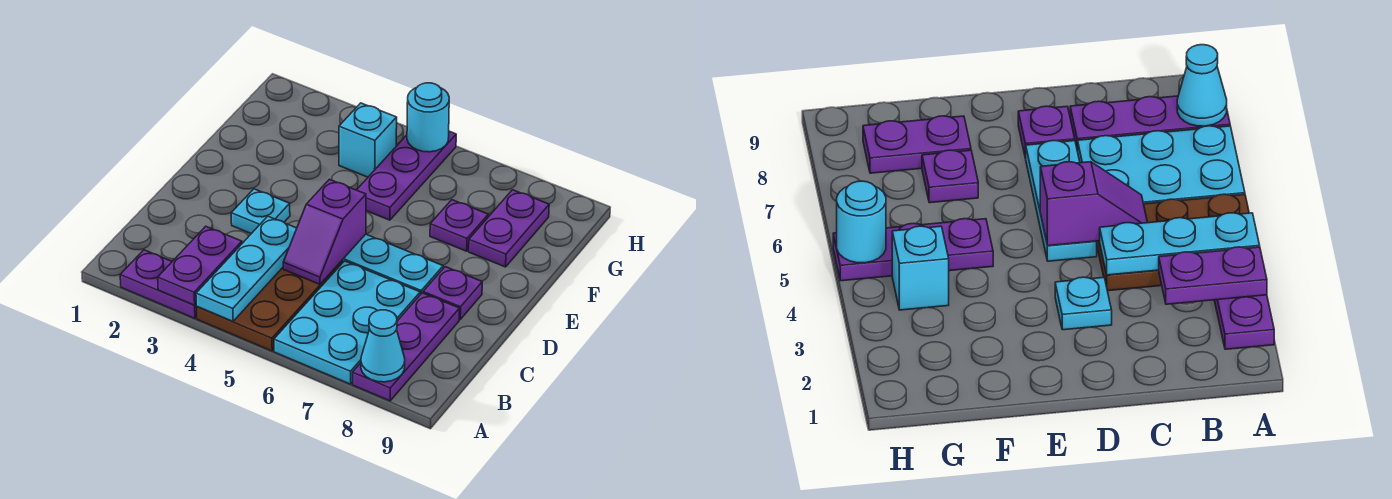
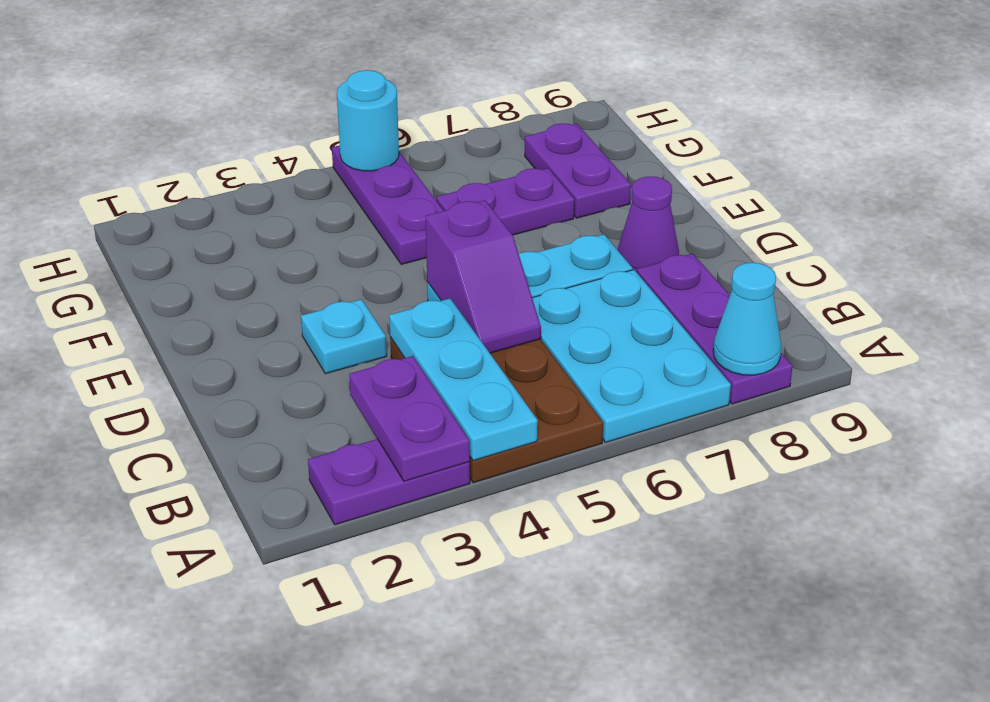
purple plate D8 level 1 -> purple cone D8 level 1
purple plate F7 level 1 -> purple plate F6:F7 level 1
cyan brick G4 level 1 -> none

